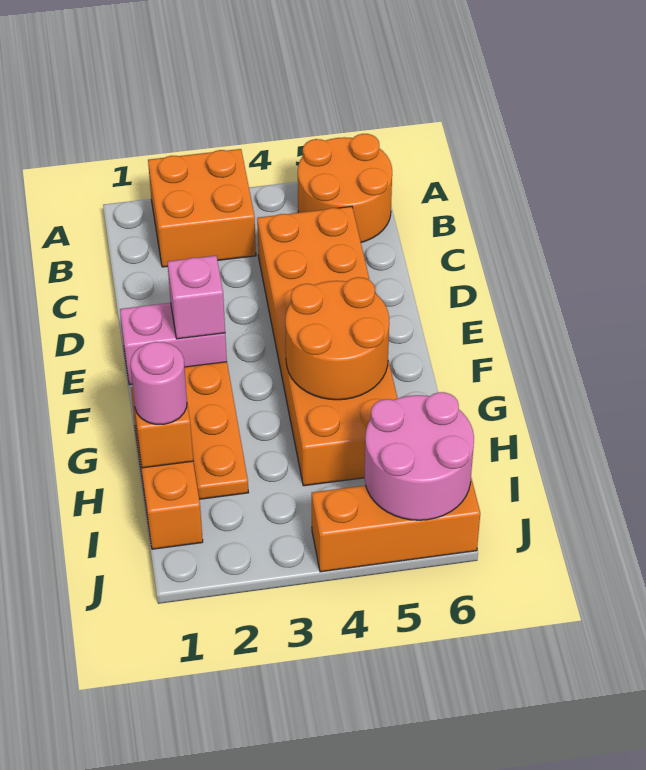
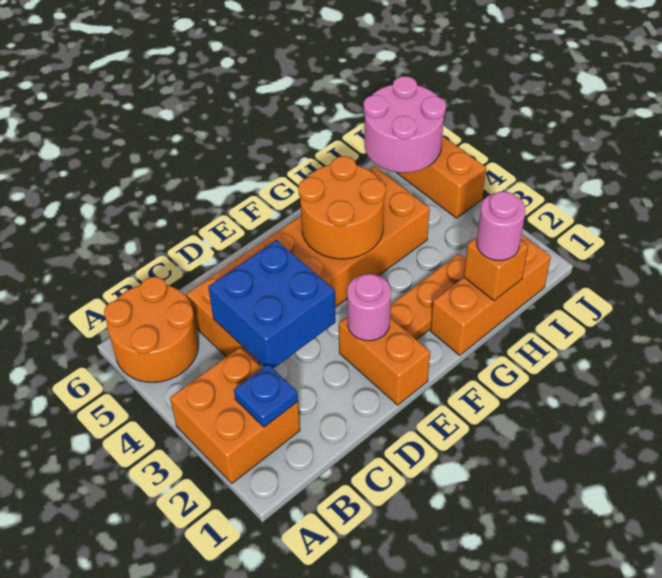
none -> blue plate B2 level 2
none -> blue brick C3:D4 level 2
pink brick E1:E2 level 1 -> orange brick E1:E2 level 1
pink brick E2 level 2 -> pink round brick E2 level 2

